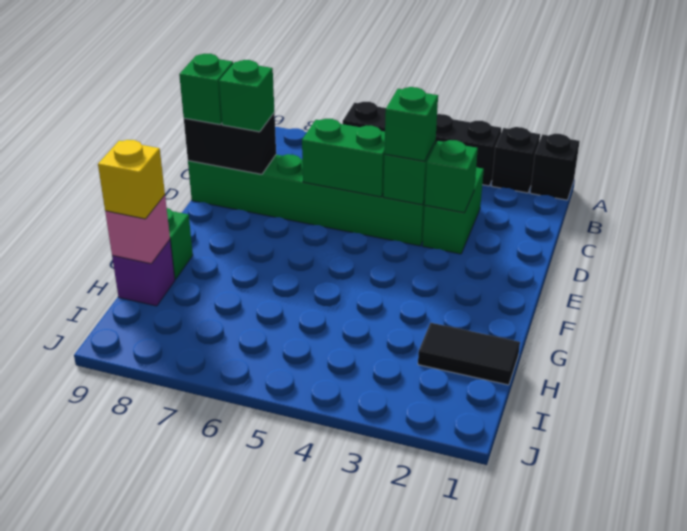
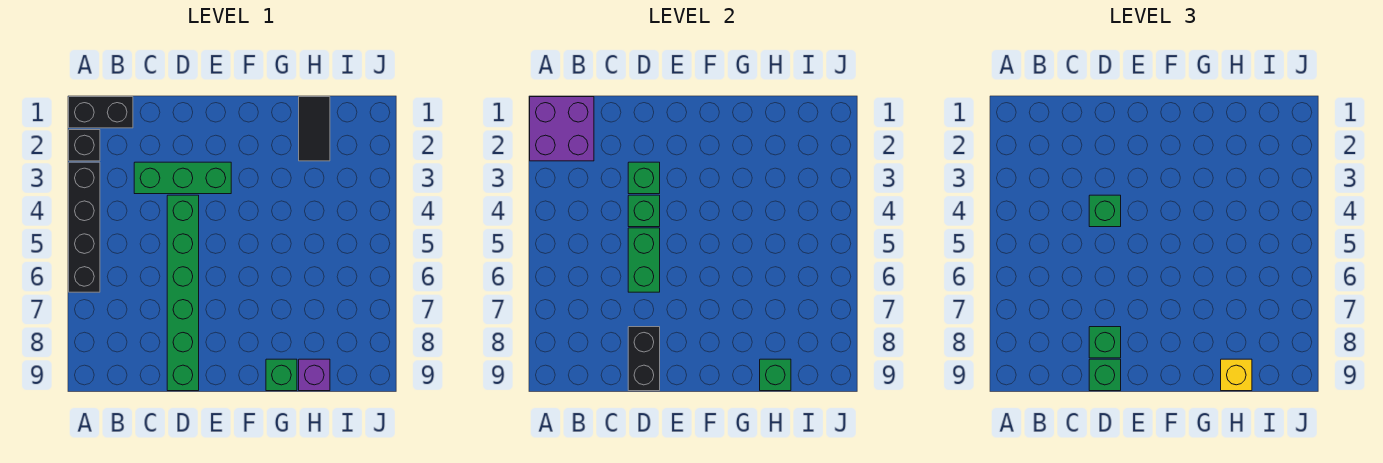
black brick A1 level 1 -> black brick A1:B1 level 1
none -> purple brick A1:B2 level 2
green brick C3:D3 level 1 -> green brick C3:E3 level 1
pink brick H9 level 2 -> green brick H9 level 2

